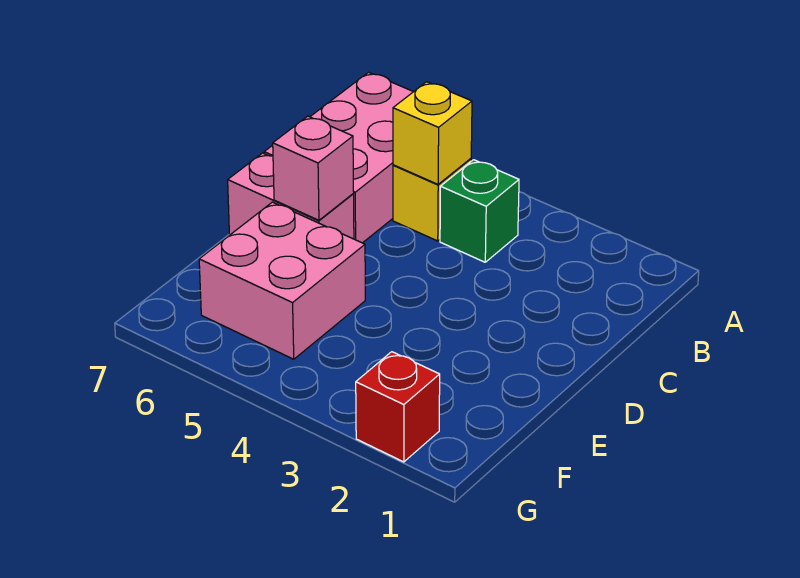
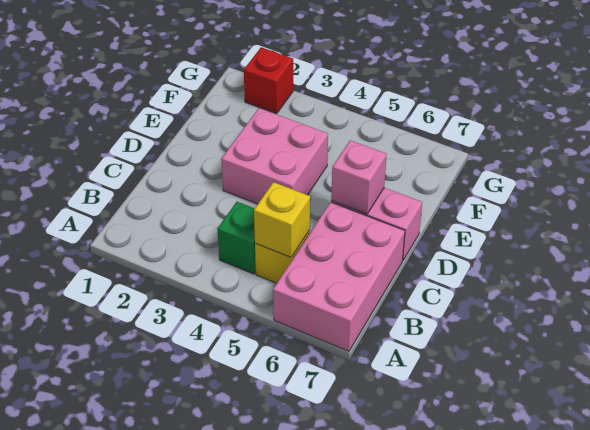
pink brick E5:F6 level 1 -> pink brick D3:E4 level 1

